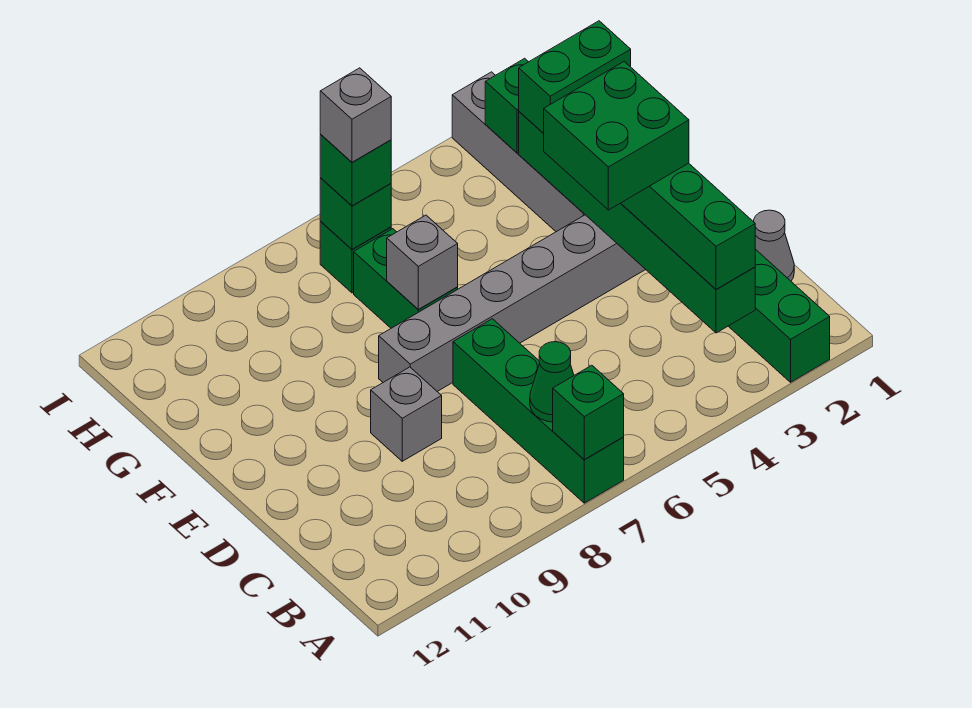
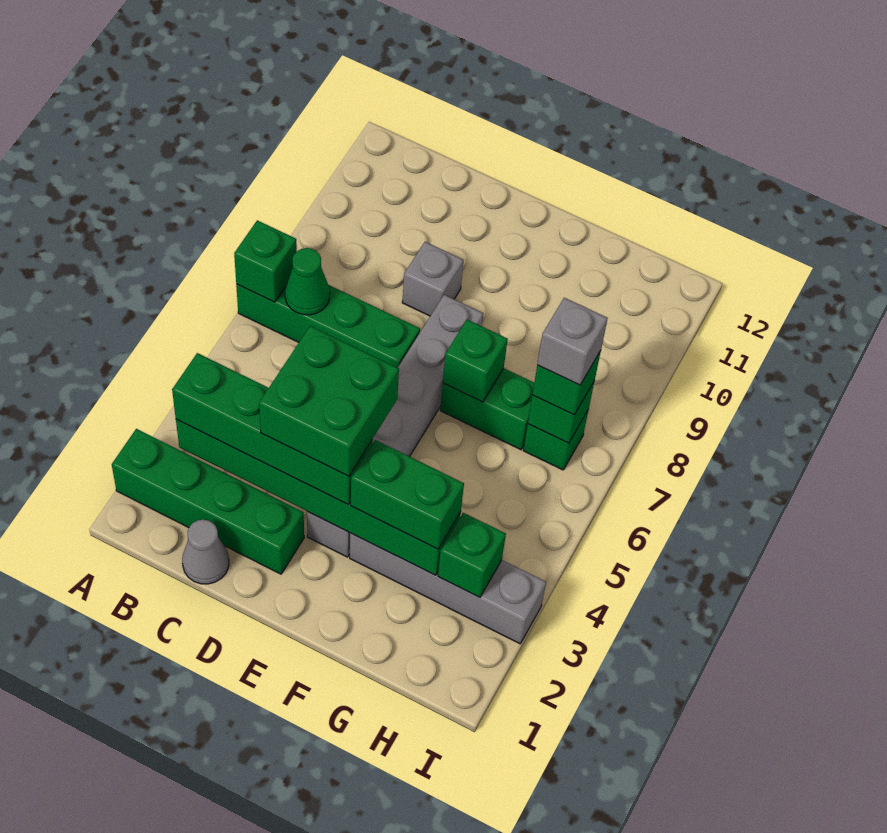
grey brick F7 level 2 -> green brick F7 level 2
green brick G2:G3 level 3 -> green brick F3:G3 level 3

